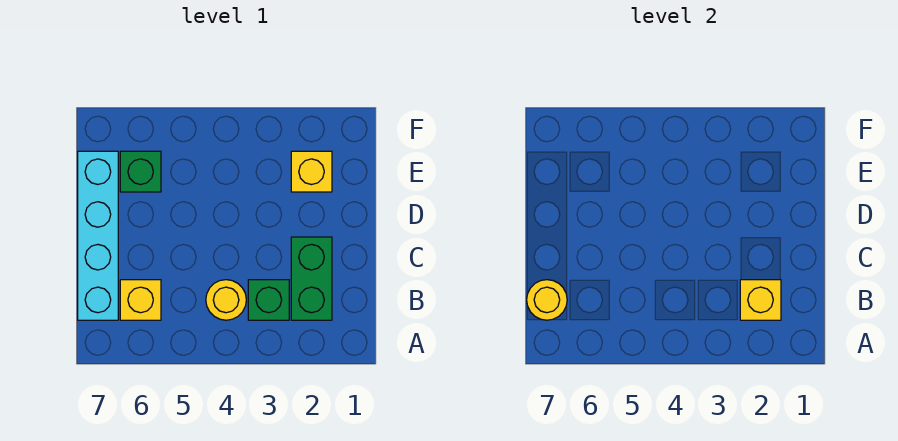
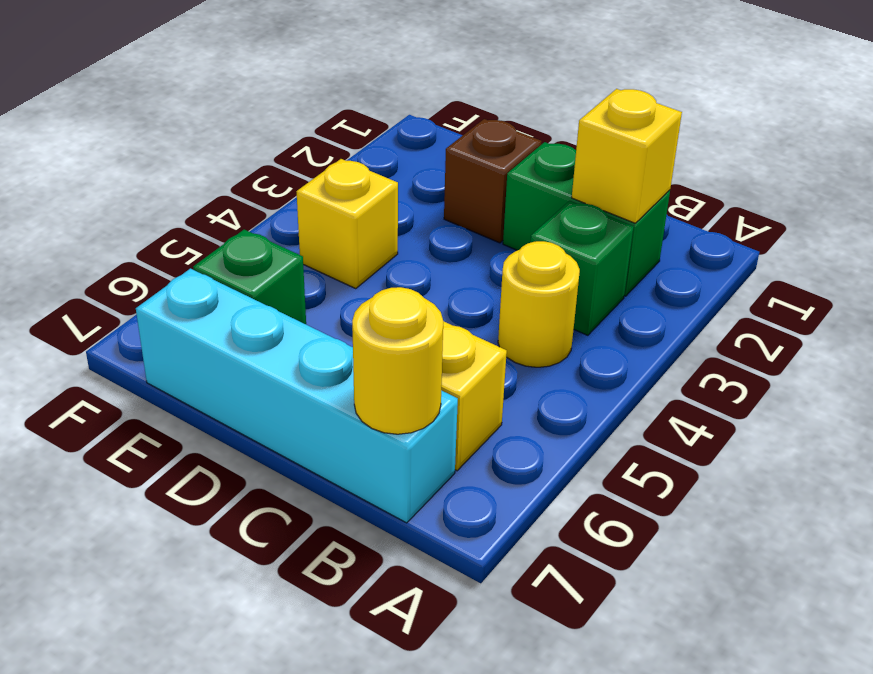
none -> brown brick D2 level 1
yellow brick E2 level 1 -> yellow brick E4 level 1

